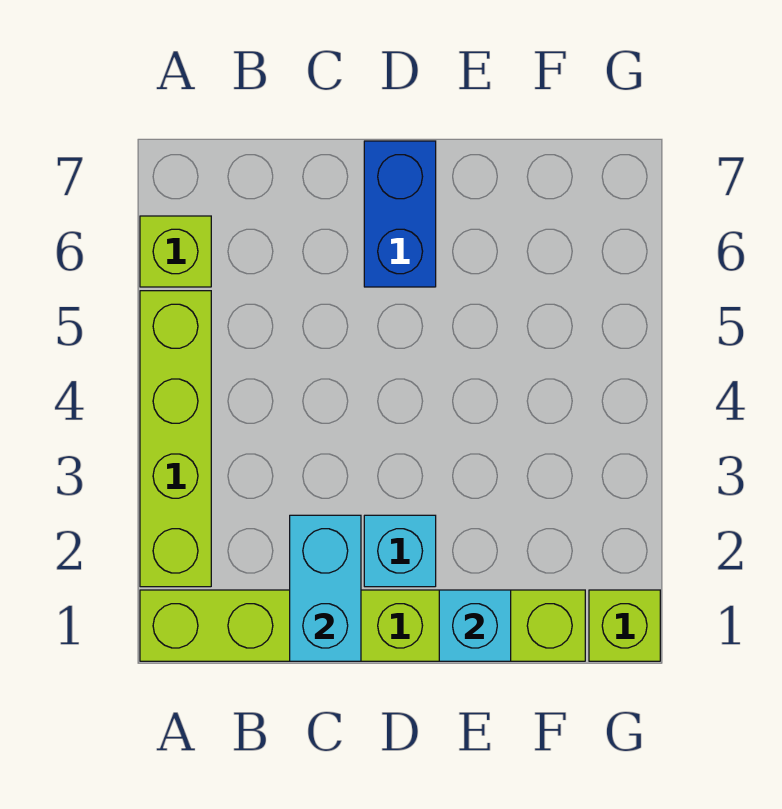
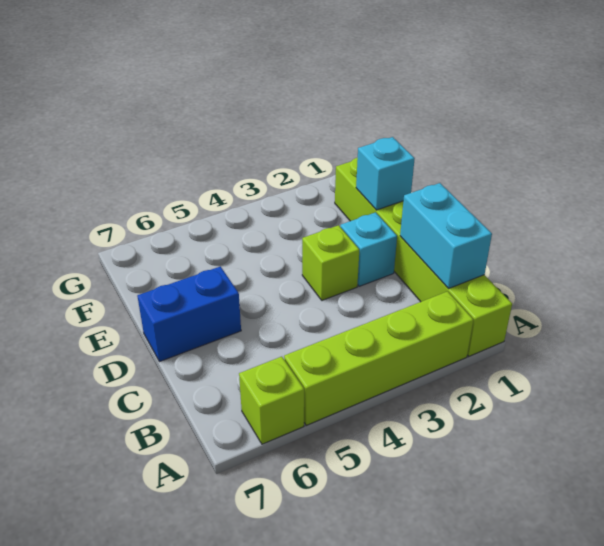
cyan brick C1:C2 level 2 -> cyan brick B1:C1 level 2
lime brick G1 level 1 -> lime brick D3 level 1

